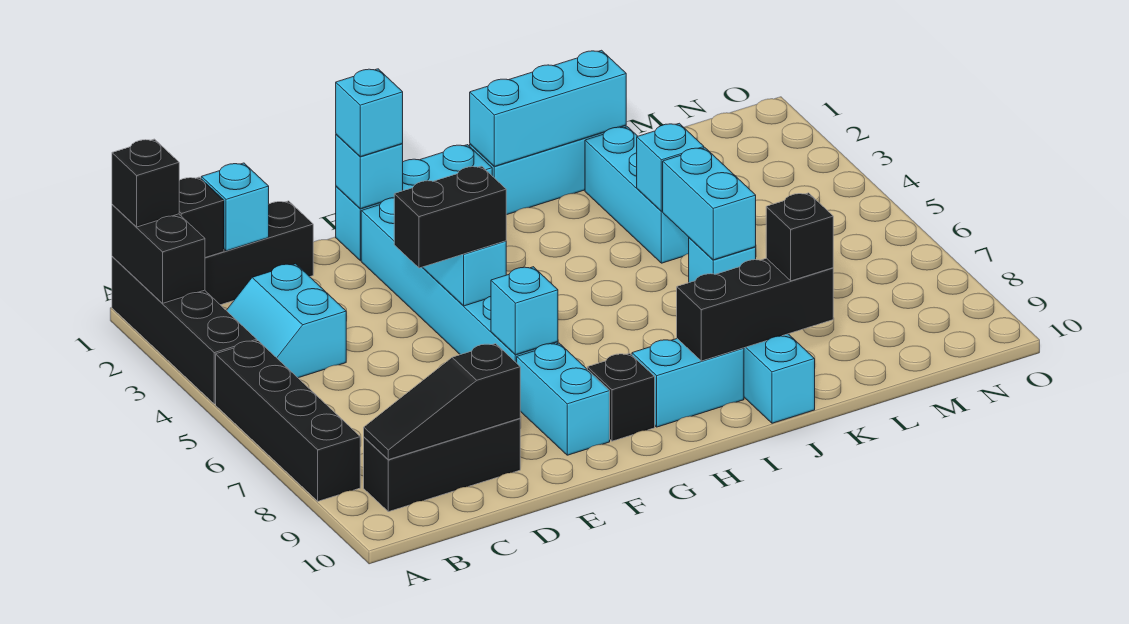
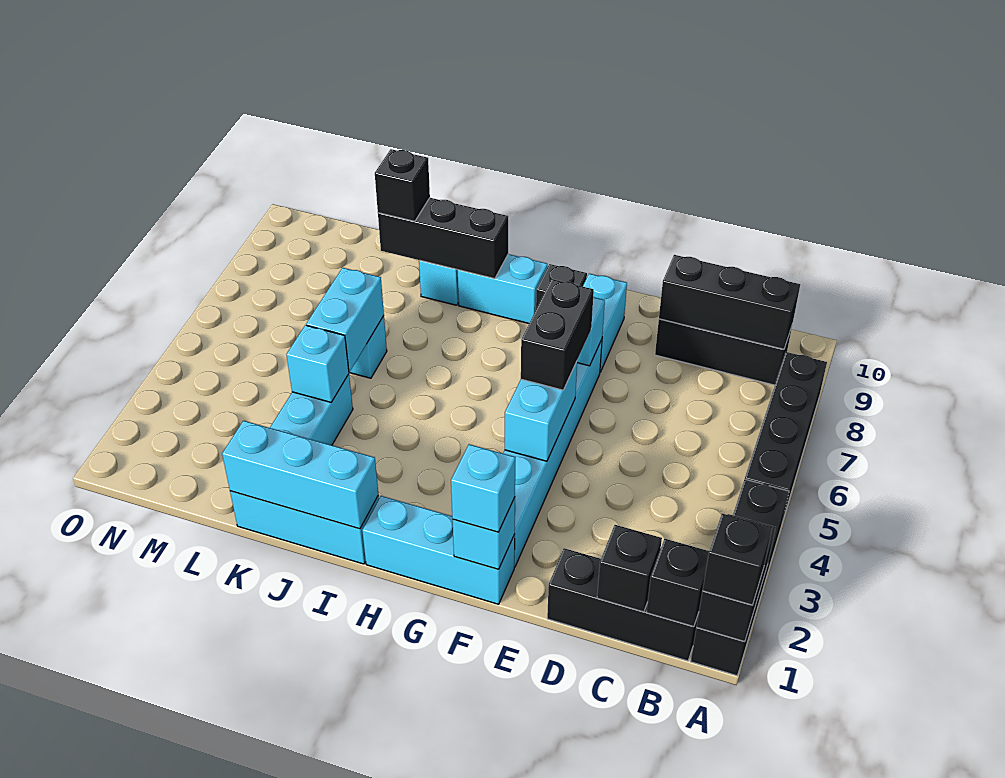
cyan slope B3:C4 level 1 top C -> none
black slope B9:D9 level 2 top D -> black brick B9:D9 level 2
cyan brick C1 level 2 -> black brick C1 level 2
black brick E5:F5 level 3 -> black brick F5:F6 level 3

